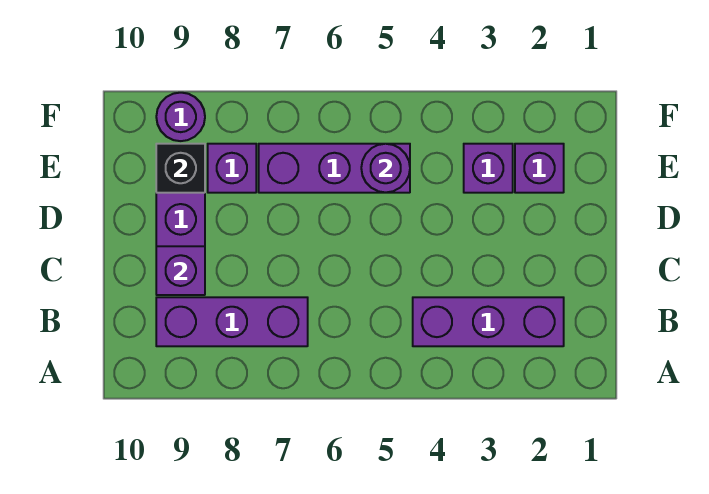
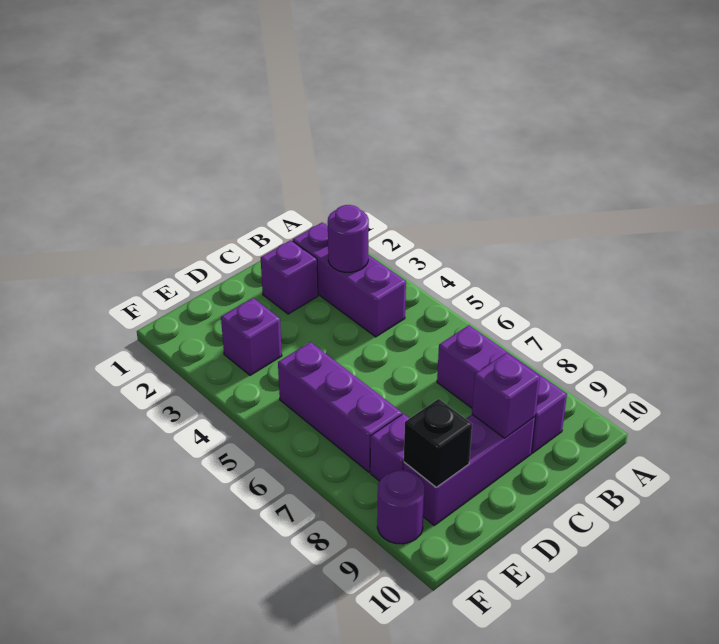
purple brick E2 level 1 -> purple brick C2 level 1
purple round brick E5 level 2 -> purple round brick B3 level 2

